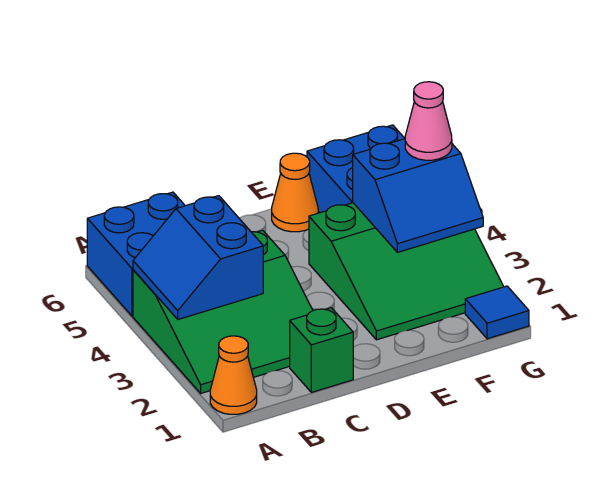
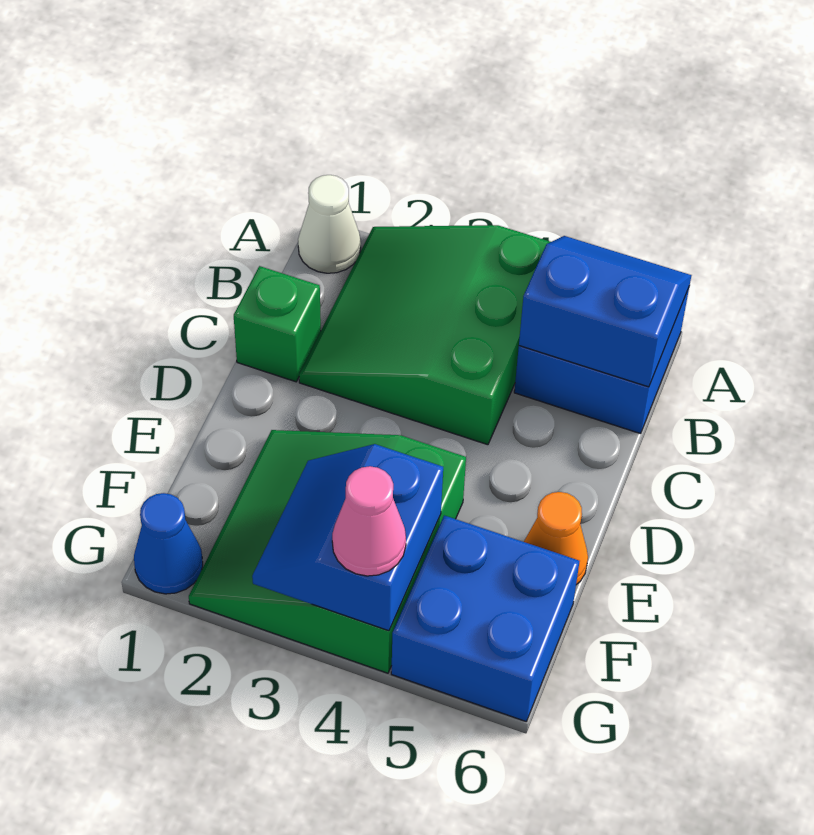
orange cone A1 level 1 -> white cone A1 level 1
blue slope A3:B4 level 2 top B -> blue slope A5:B6 level 2 top B
blue tile G1 level 1 -> blue cone G1 level 1

